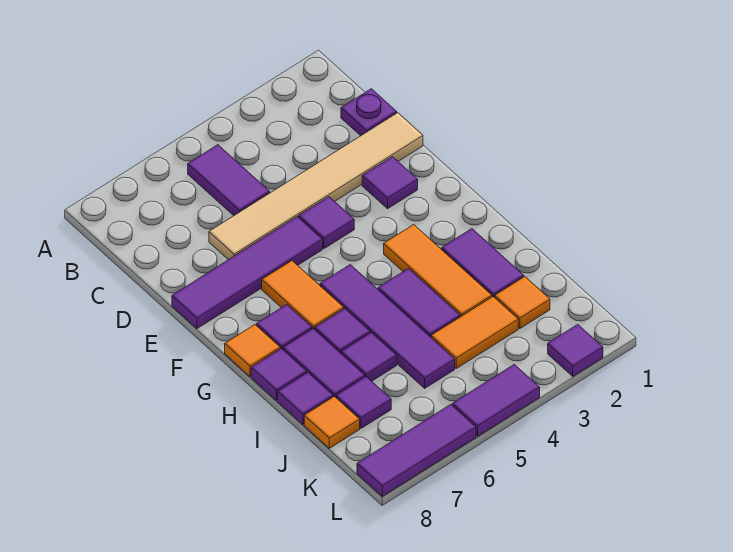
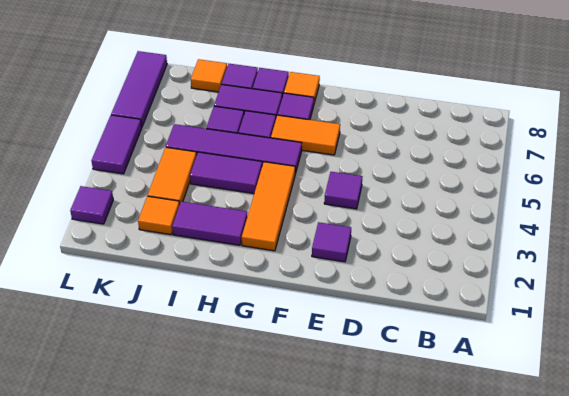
purple tile B5:C5 level 1 -> none
purple plate C1 level 1 -> none
tan tile D1:D6 level 1 -> none
purple tile E5:E8 level 1 -> none
orange tile G3:I3 level 1 -> orange tile G2:G4 level 1
purple tile J7 level 1 -> none

